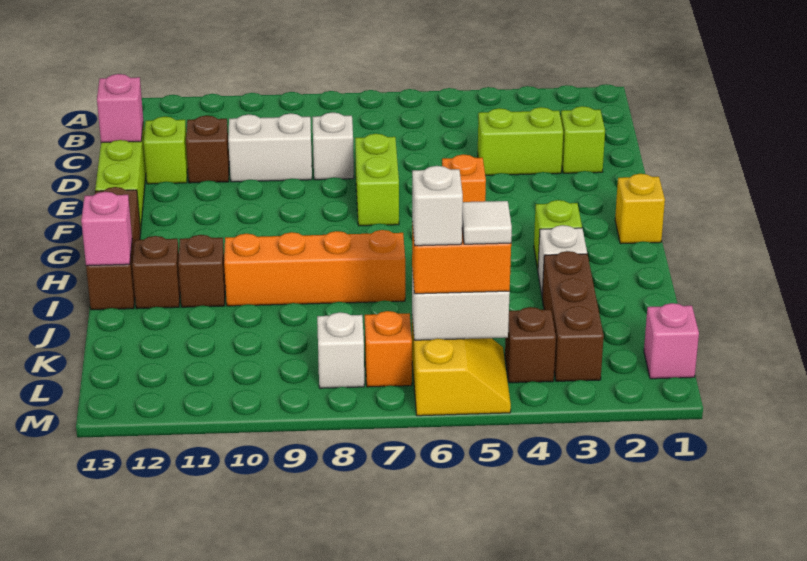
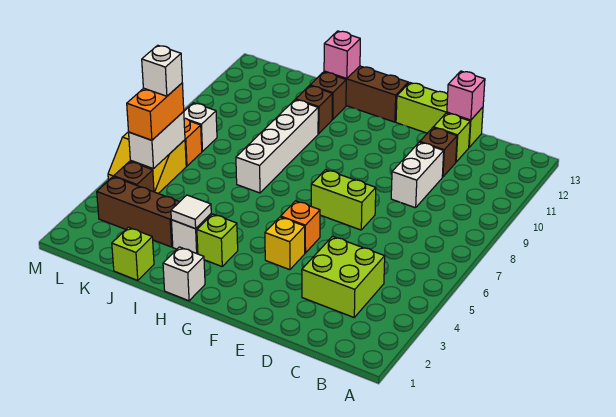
lime brick D2 level 1 -> lime brick J1 level 1
lime brick D3:D4 level 1 -> lime brick C3:D4 level 1
white brick D8 level 1 -> white brick H1 level 1
yellow brick G1 level 1 -> yellow brick F4 level 1
orange brick I7:I10 level 1 -> white brick I7:I10 level 1
pink brick L1 level 1 -> none
white tile L5 level 4 -> white tile I3 level 2

